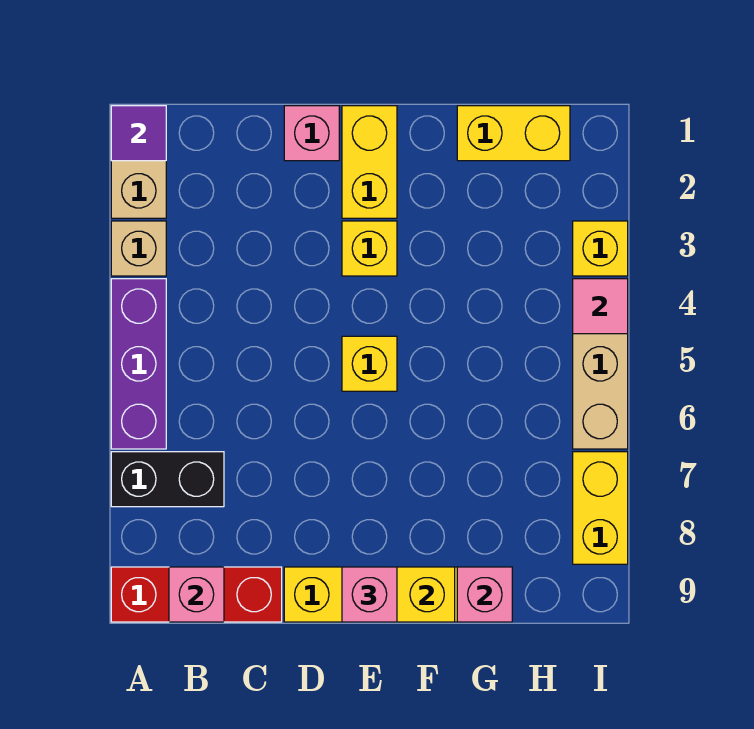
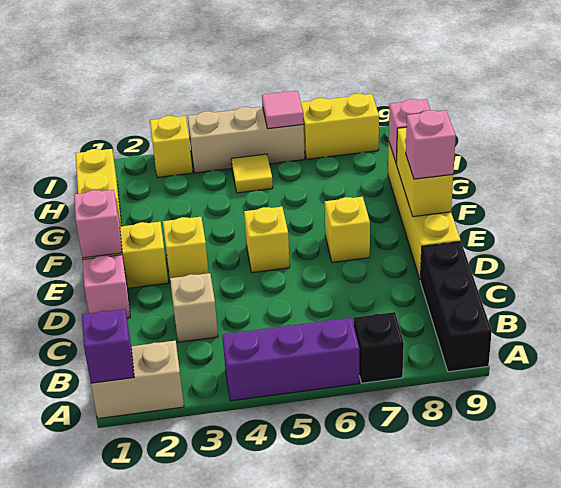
purple tile A1 level 2 -> purple brick A1 level 2
tan brick A3 level 1 -> tan brick C3 level 1
black brick A7:B7 level 1 -> black brick A7 level 1
red brick A9:C9 level 1 -> black brick A9:C9 level 1
pink brick B9 level 2 -> pink brick E1 level 2
none -> yellow brick E7 level 1
none -> yellow tile H5 level 1
pink tile I4 level 2 -> pink tile I6 level 2

